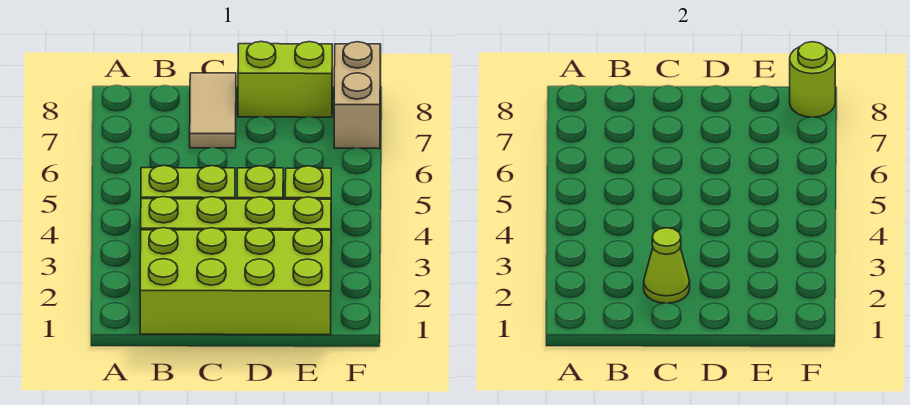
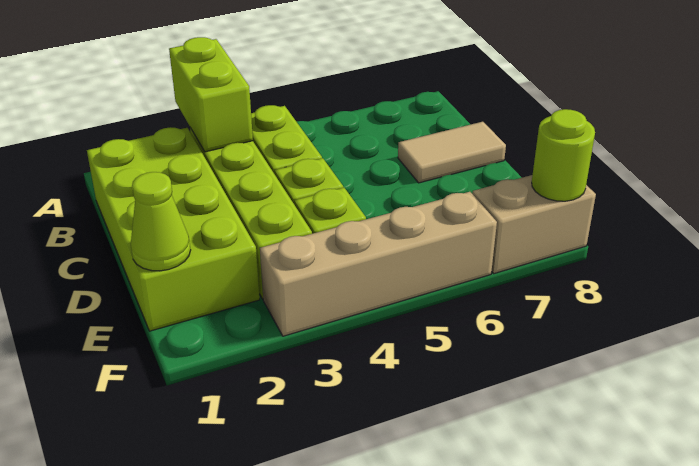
lime cone C2 level 2 -> lime cone E1 level 2
lime brick D8:E8 level 1 -> lime brick A3:B3 level 2
none -> tan brick F3:F6 level 1

